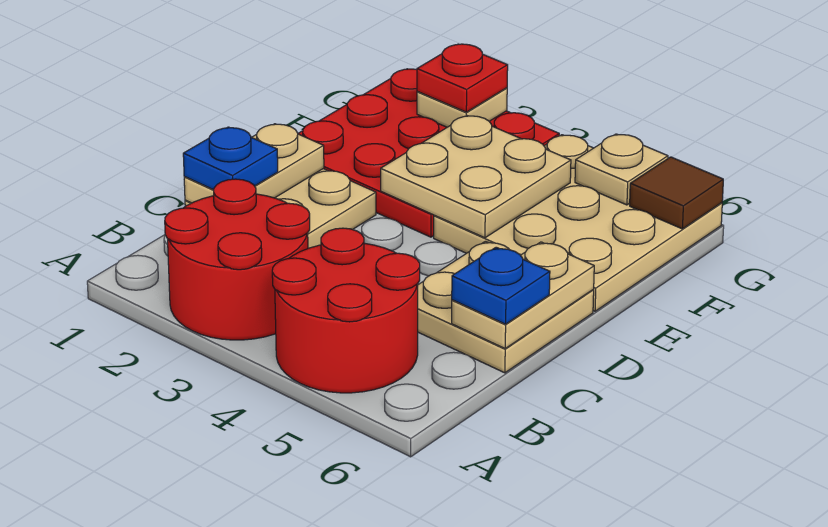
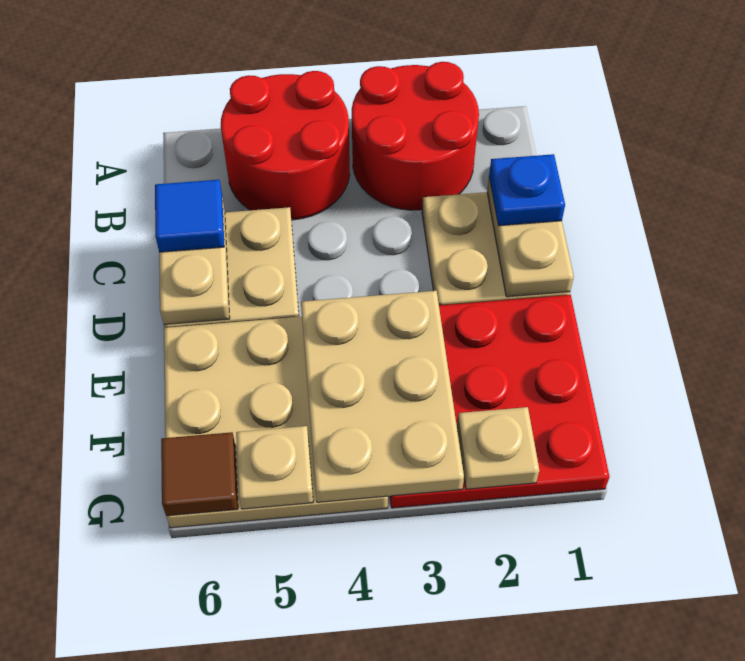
blue plate C6 level 3 -> blue tile C6 level 3
tan plate E3:F4 level 2 -> tan plate E3:G4 level 2
red plate G2 level 3 -> none

